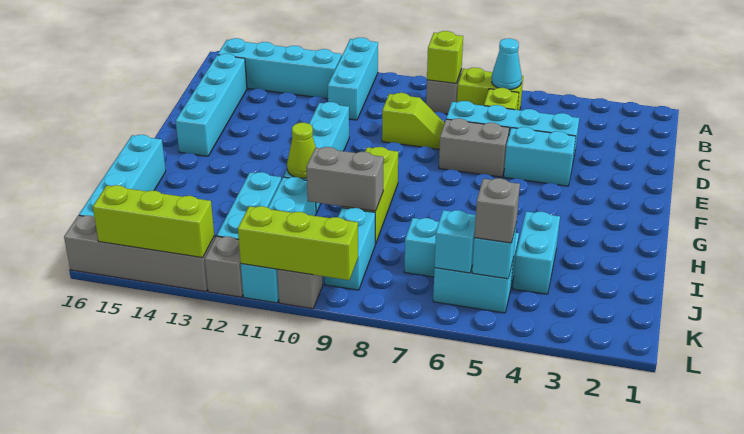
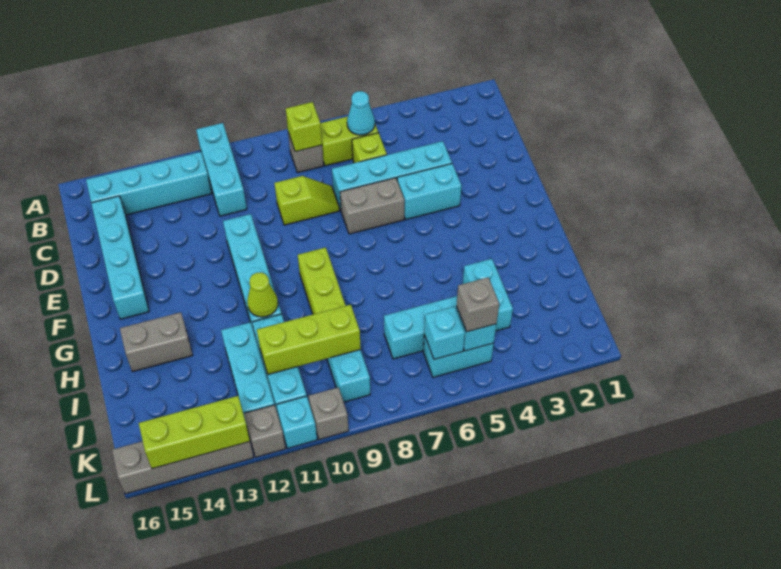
cyan brick H16:K16 level 1 -> none
grey brick I9:I10 level 2 -> grey brick H14:H15 level 1
lime brick L9:L11 level 2 -> lime brick J9:J11 level 2

